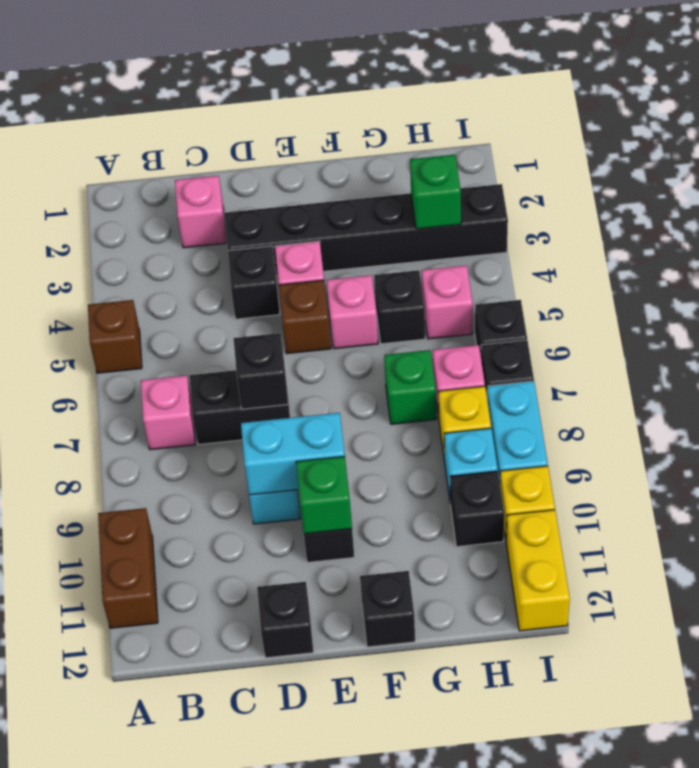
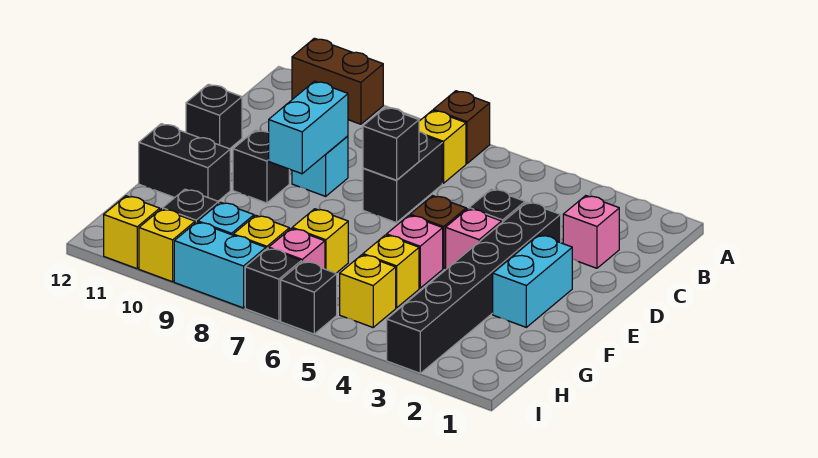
brown brick A5 level 1 -> brown brick A7 level 1
pink brick B7 level 1 -> yellow brick B7 level 1
none -> cyan brick E2:F2 level 1
green brick E10 level 2 -> none
black brick F12 level 1 -> black brick F11:F12 level 1
black brick G5 level 1 -> yellow brick G5 level 1
green brick G7 level 1 -> yellow brick G7 level 1
green brick H3 level 2 -> none
pink brick H5 level 1 -> yellow brick H5 level 1
yellow brick I11:I12 level 1 -> yellow brick I11 level 1

